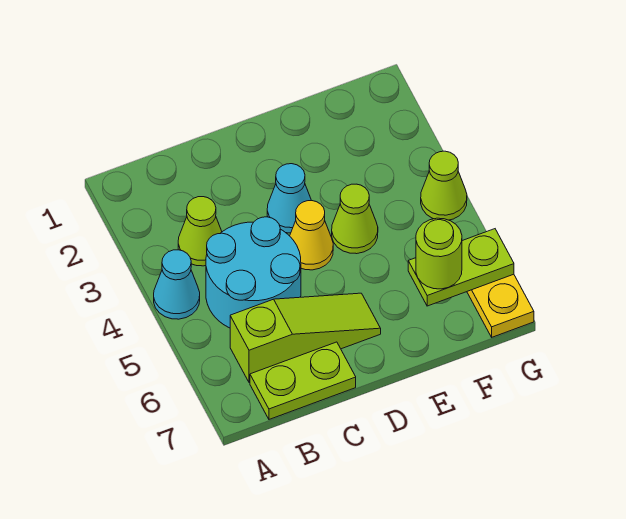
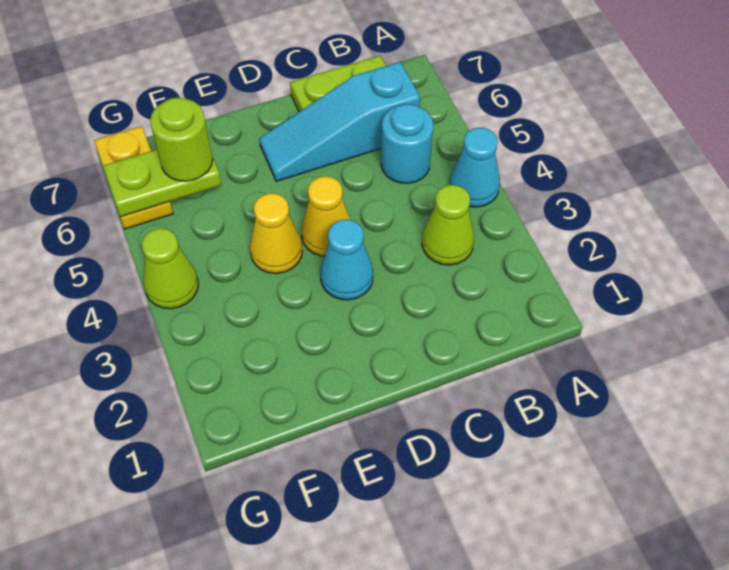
cyan round brick B4:C5 level 1 -> cyan round brick B5 level 1
lime slope B6:D6 level 1 top B -> cyan slope B6:D6 level 1 top B
lime cone E4 level 1 -> yellow cone E4 level 1

